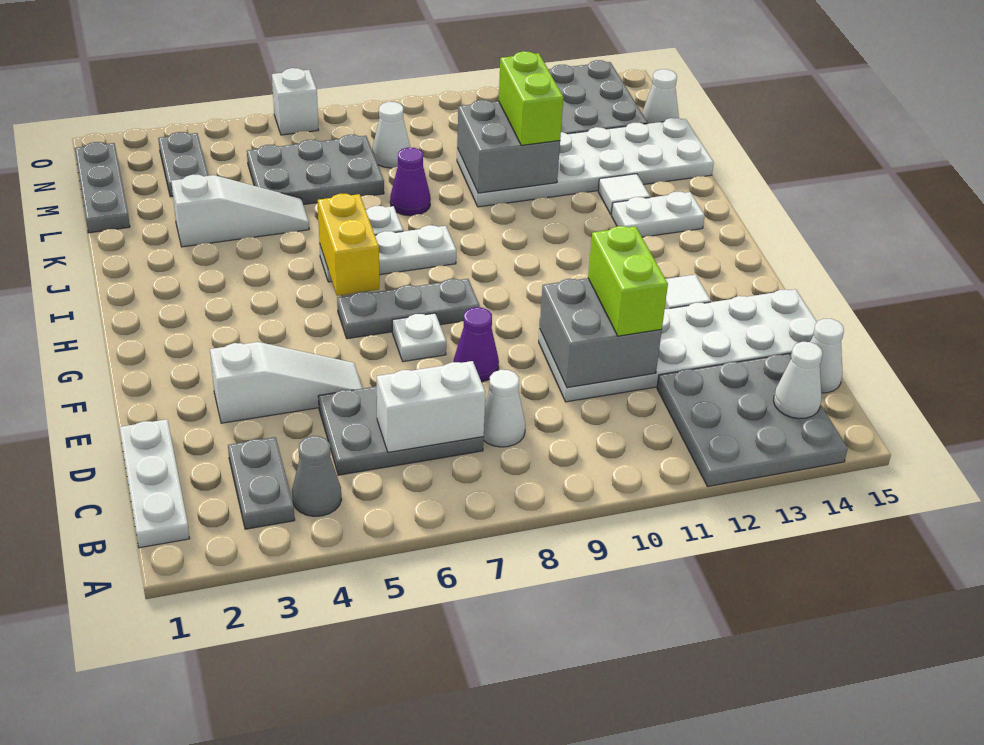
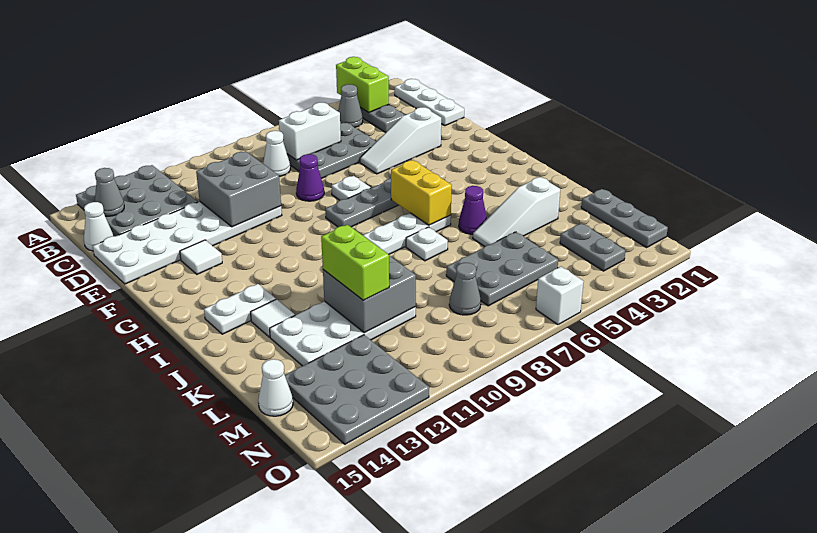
white cone B14 level 2 -> grey cone B14 level 2
lime brick D11:E11 level 3 -> lime brick A3:B3 level 2
purple cone K8 level 1 -> purple cone J5 level 1
white plate K10:L15 level 1 -> white plate K10:L13 level 1
white cone M8 level 1 -> grey cone M8 level 1

